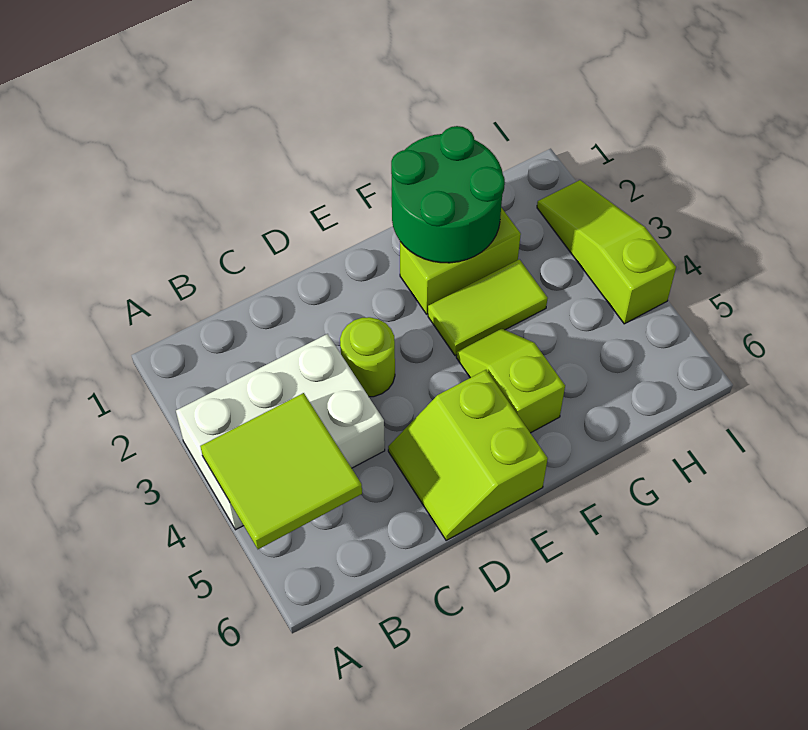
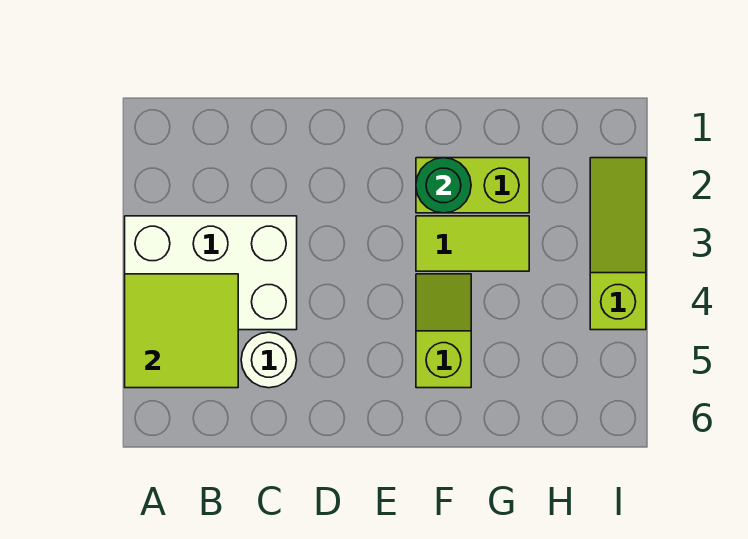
none -> white round brick C5 level 1
lime round brick D3 level 1 -> none
lime slope D5:E6 level 1 top E -> none
green round brick F1:G2 level 2 -> green round brick F2 level 2

